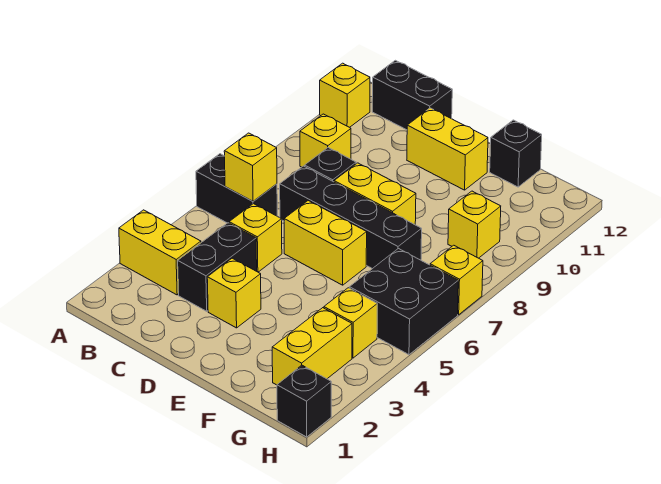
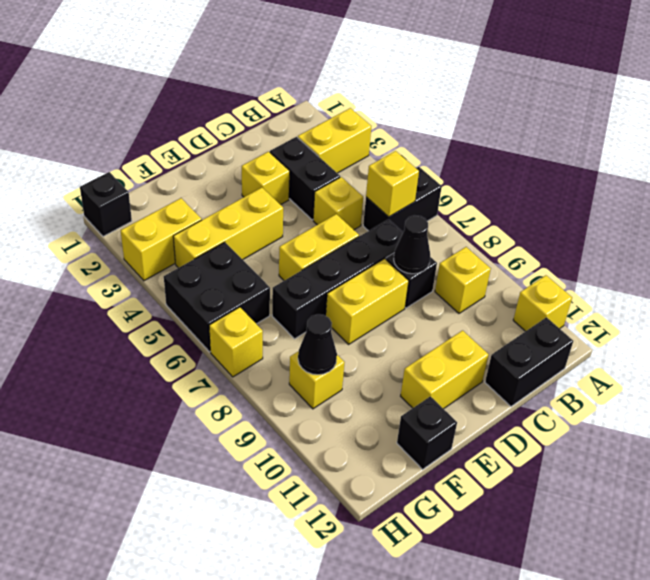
none -> black cone C8 level 2
yellow brick G2:G3 level 1 -> yellow brick G3:H3 level 1
yellow brick G4 level 1 -> yellow brick E4:G4 level 1
none -> black cone G9 level 2

